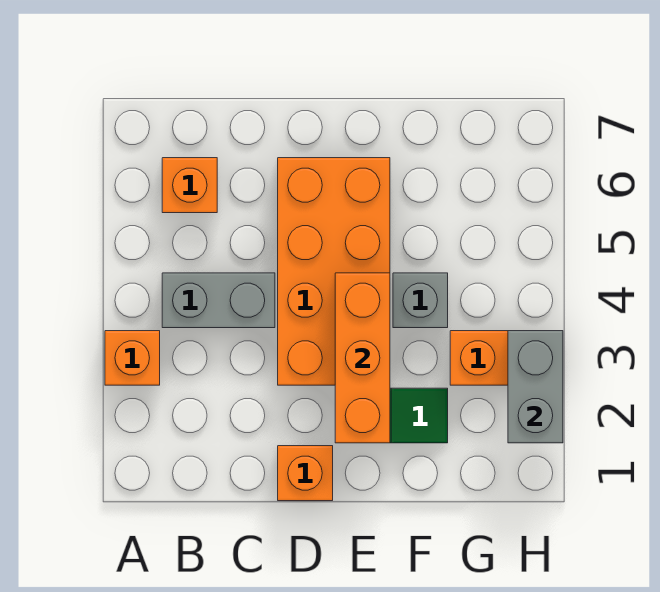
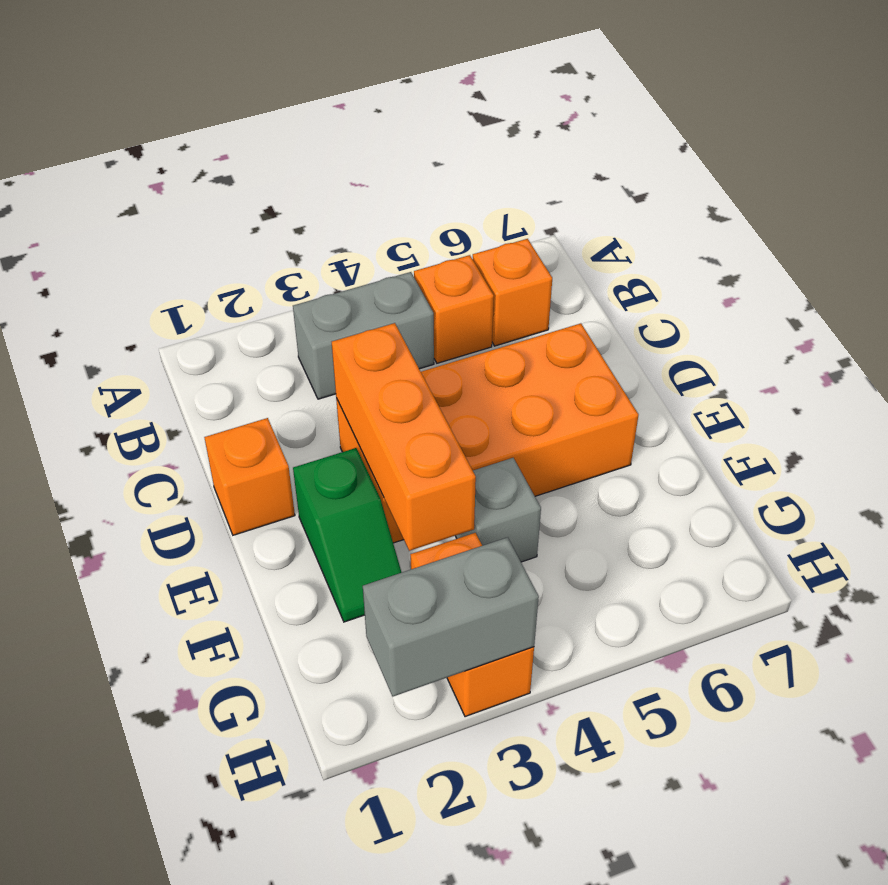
orange brick A3 level 1 -> orange brick B5 level 1
grey brick B4:C4 level 1 -> grey brick B3:B4 level 1
orange brick E2:E4 level 2 -> orange brick D3:F3 level 2

